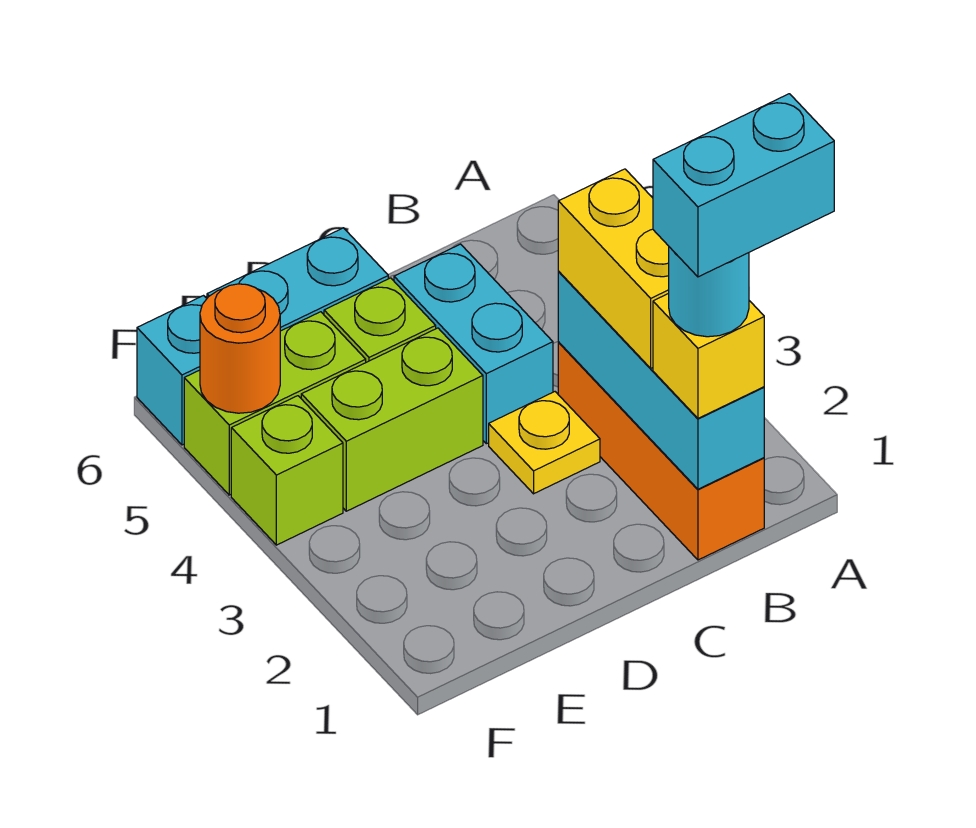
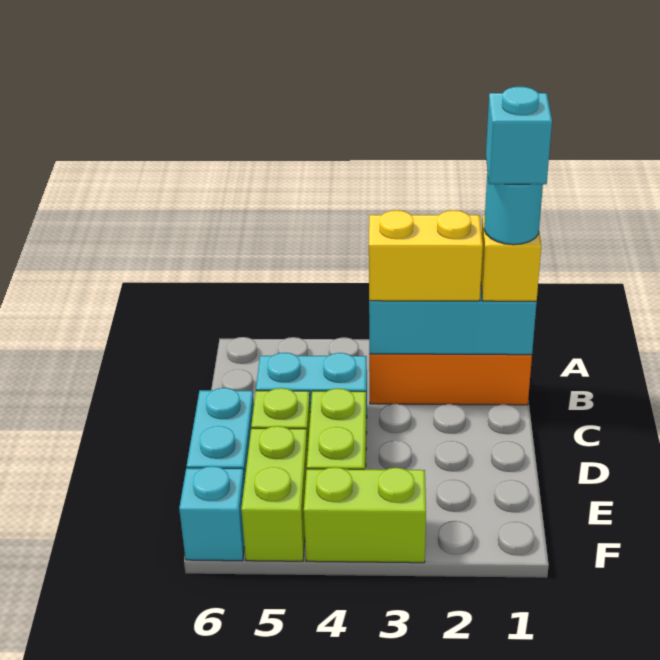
cyan brick A1:B1 level 5 -> cyan brick B1 level 5
yellow plate C3 level 1 -> none
lime brick F4 level 1 -> lime brick F3:F4 level 1
orange round brick F5 level 2 -> none

